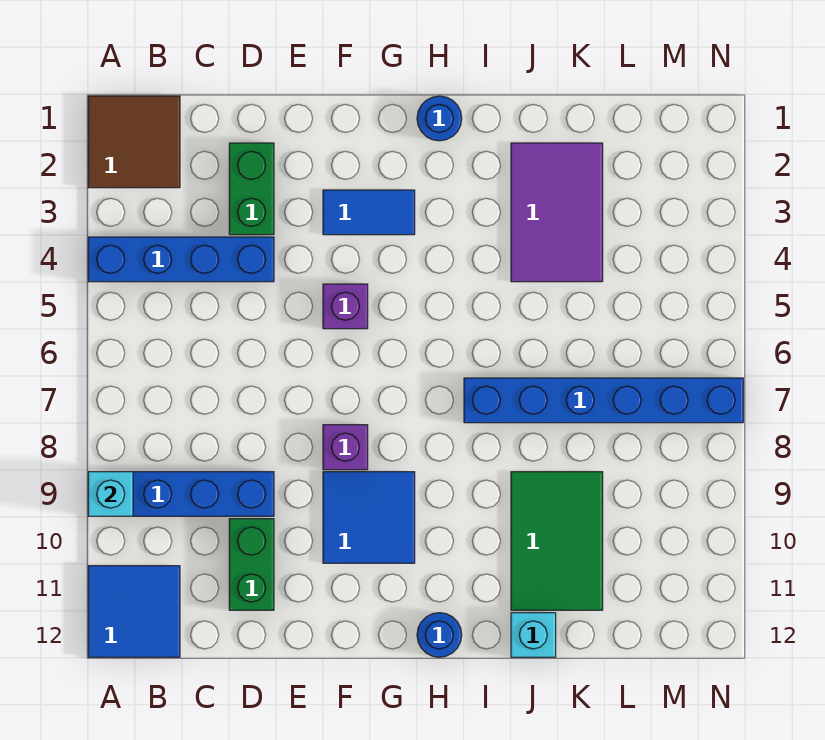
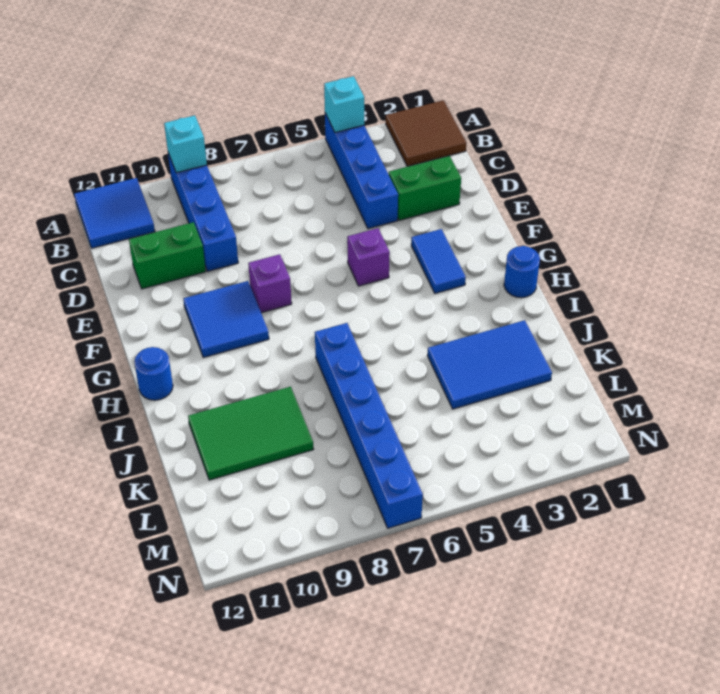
purple tile J2:K4 level 1 -> blue tile J2:K4 level 1
cyan brick J12 level 1 -> cyan brick A4 level 2

